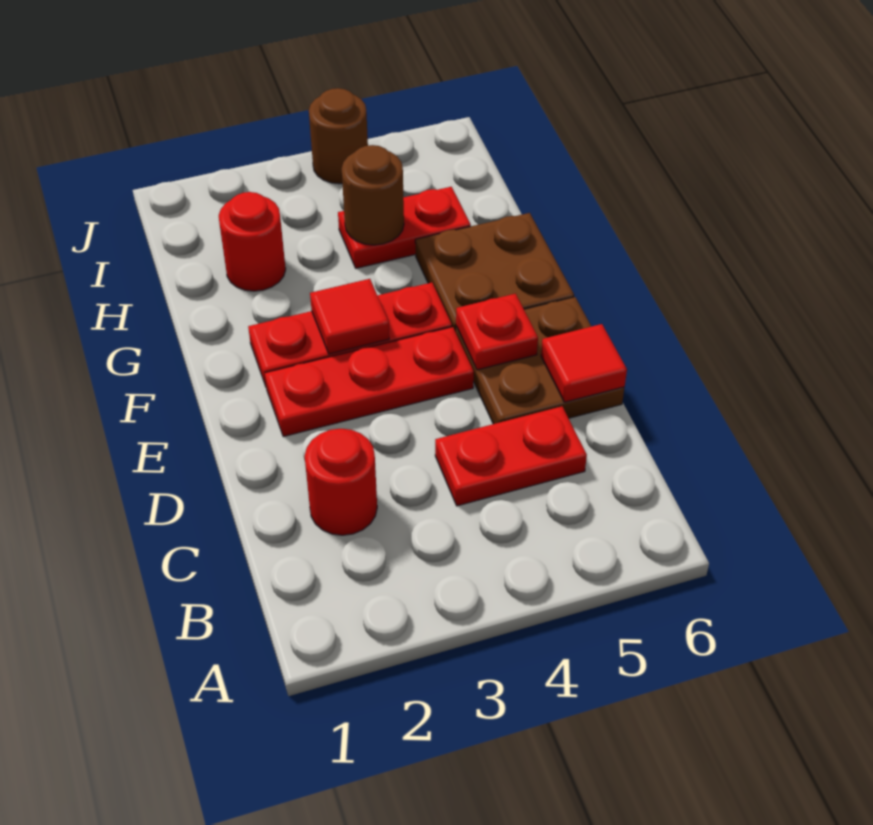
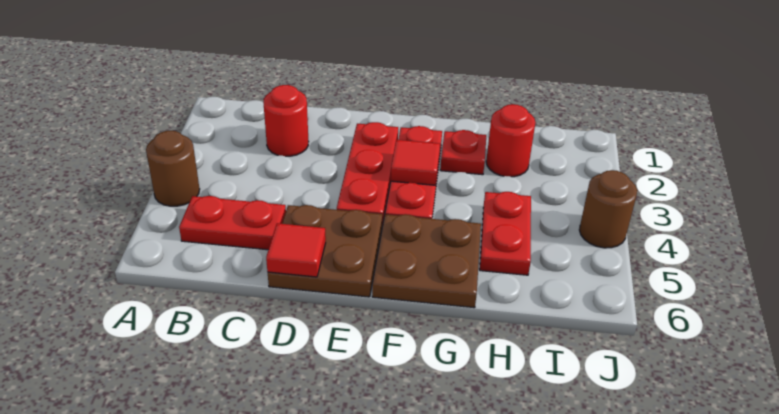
red plate C4:C5 level 1 -> red plate B5:C5 level 1
red plate E5 level 2 -> red plate G2 level 1
brown round brick H4 level 2 -> brown round brick A4 level 1

